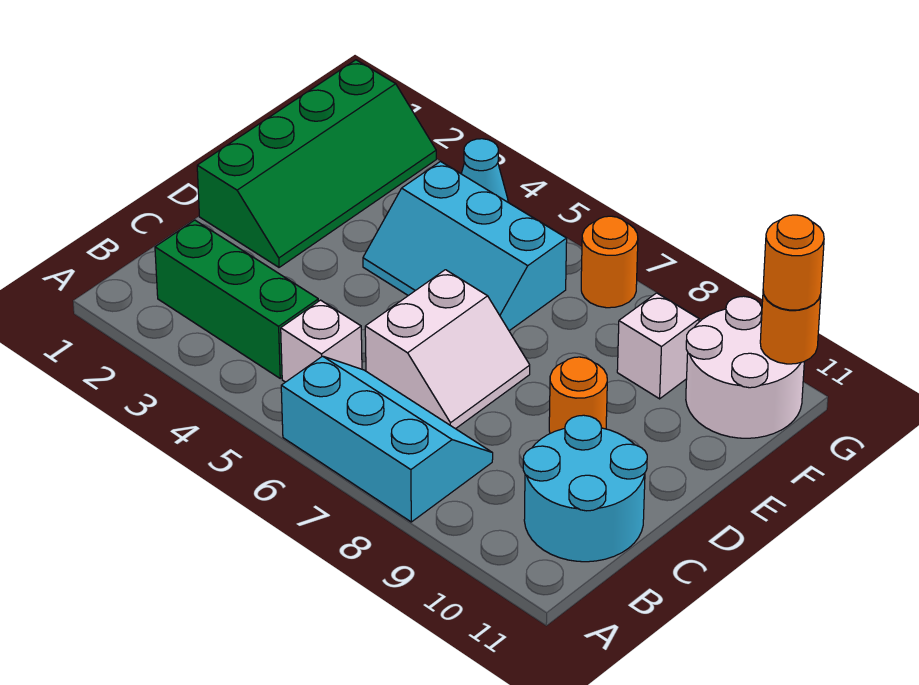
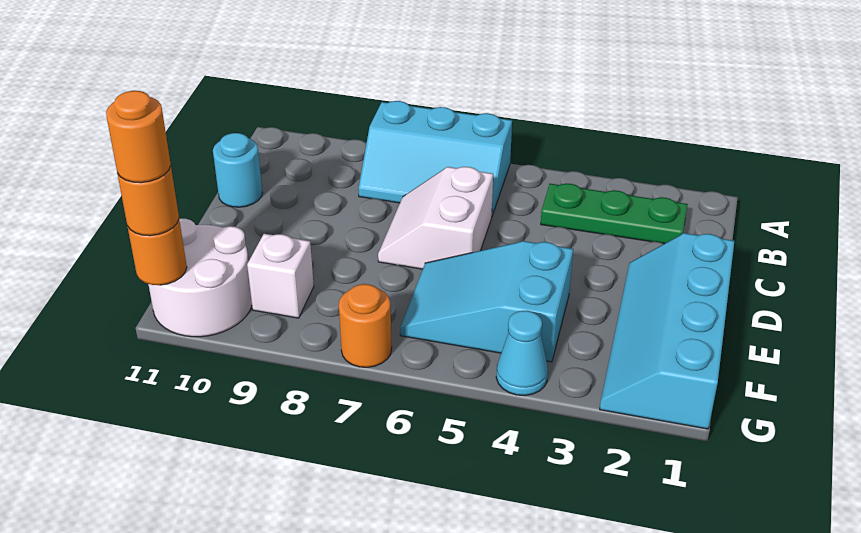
green brick B2:B4 level 1 -> green plate B2:B4 level 1
white brick B5 level 1 -> none
cyan round brick B10:C11 level 1 -> cyan round brick C11 level 1
green slope D1:G2 level 1 top 1 -> cyan slope D1:G2 level 1 top 1
orange round brick D9 level 1 -> orange round brick G11 level 4
cyan slope E4:F6 level 1 top F -> cyan slope E4:F6 level 1 top 4

